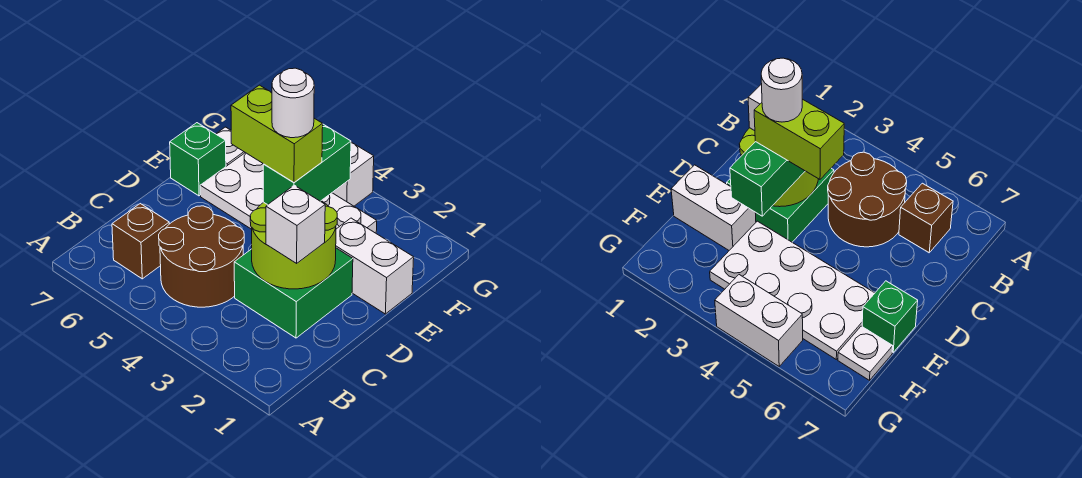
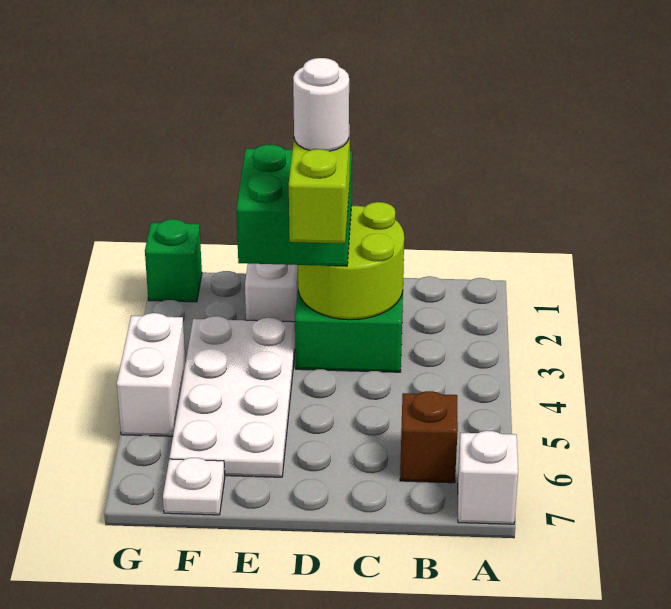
brown round brick B4:C5 level 1 -> none
white brick C2 level 3 -> white brick A7 level 1
green brick D3:E3 level 3 -> green brick D2:E3 level 3
green brick E7 level 1 -> green brick G1 level 1

